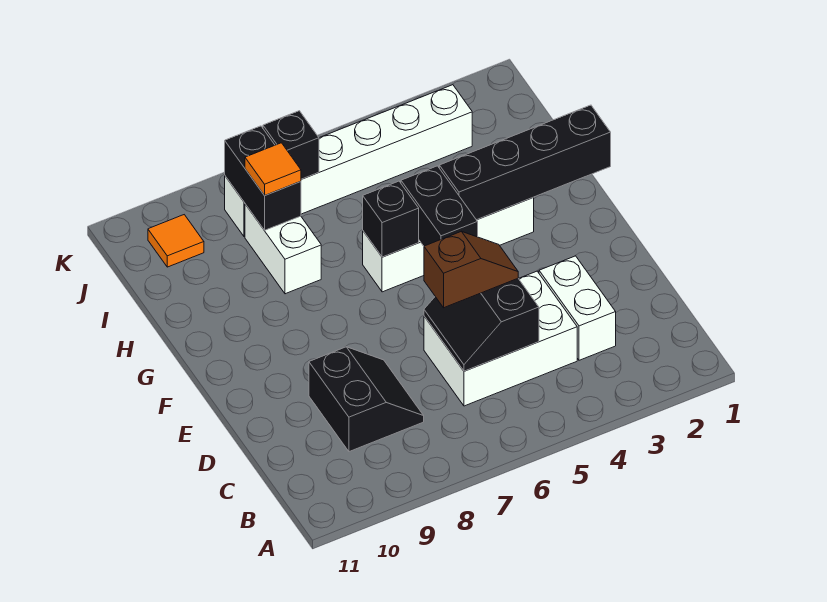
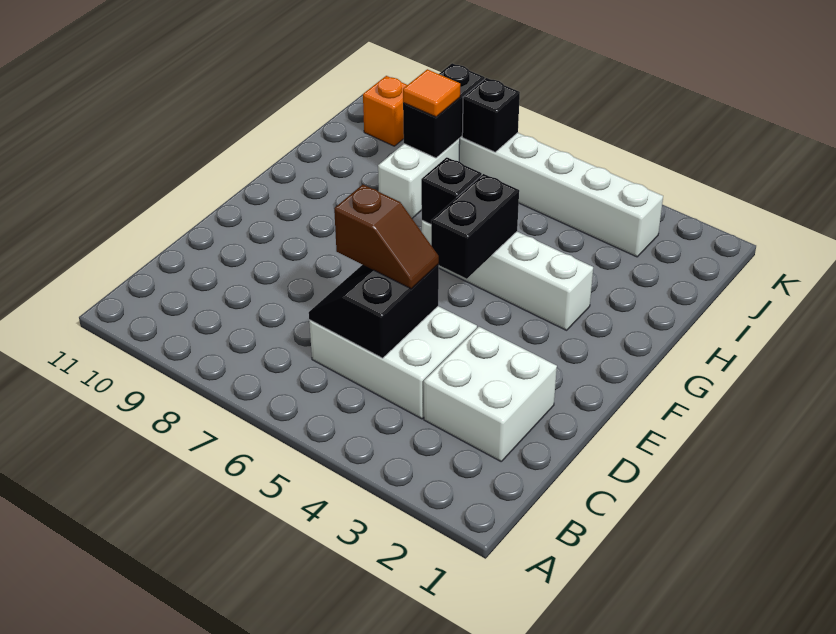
white brick C3:D3 level 1 -> white brick C2:D3 level 1
black slope C8:D9 level 1 top 9 -> none
black brick G1:G4 level 2 -> none
orange tile J10 level 1 -> orange brick J10 level 1

